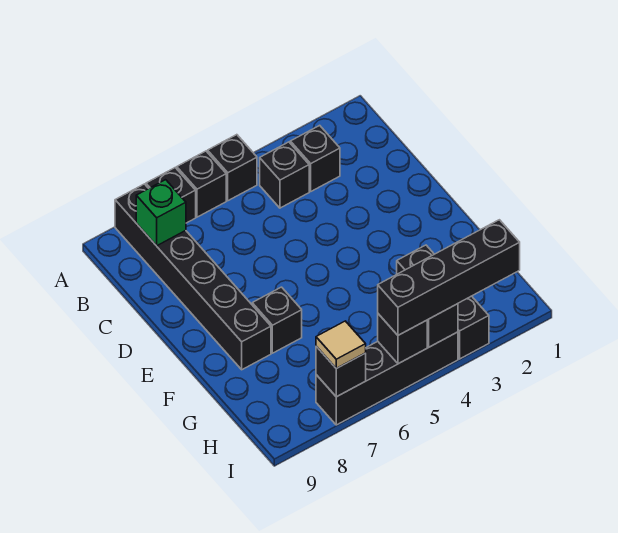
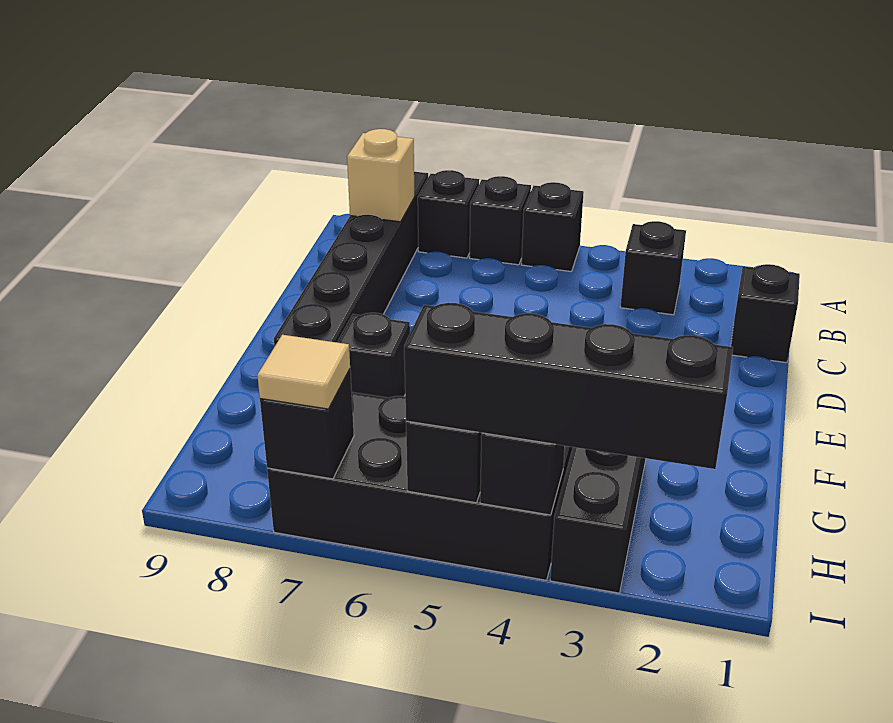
black brick B4 level 1 -> black brick C1 level 1
green brick B8 level 2 -> tan brick B8 level 2
black brick I4:I7 level 1 -> black brick H4:I7 level 1

